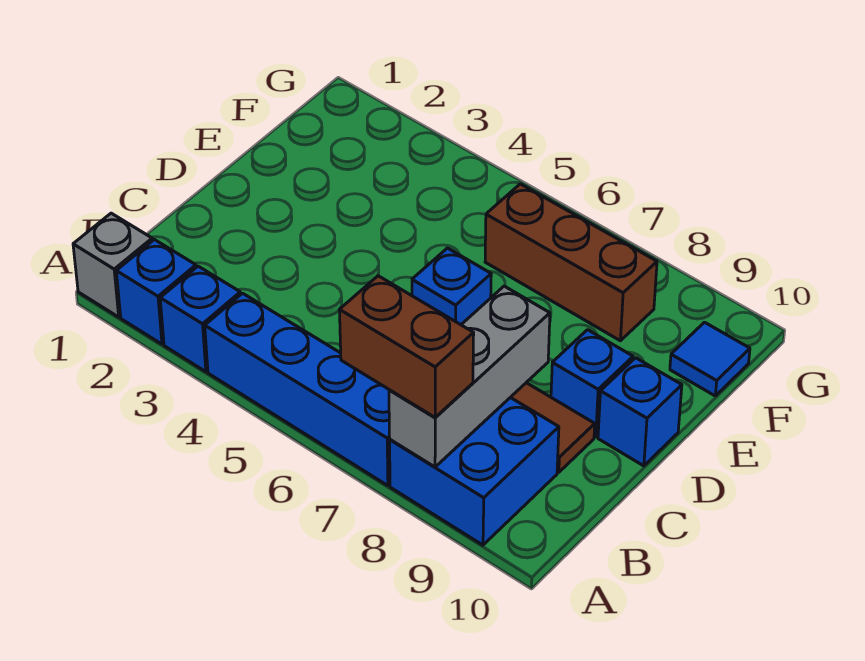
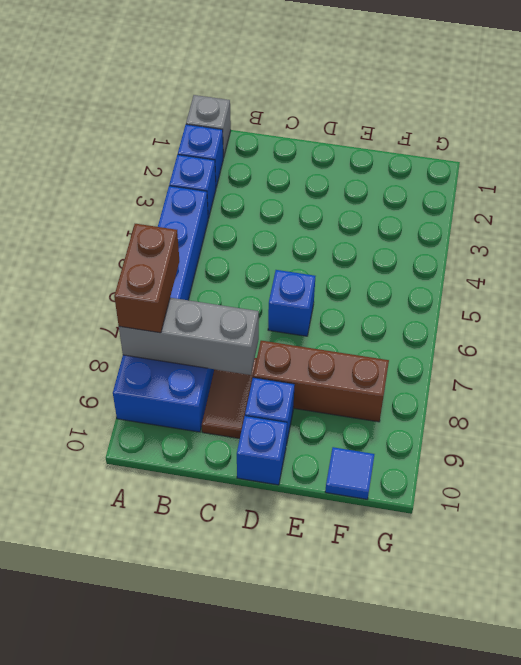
brown brick F6:F8 level 1 -> brown brick D8:F8 level 1

